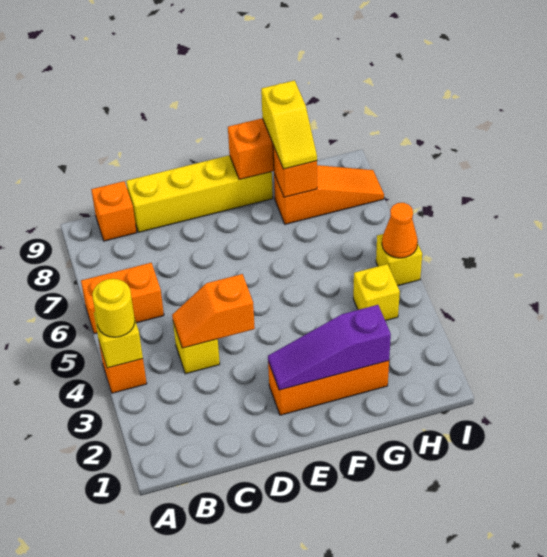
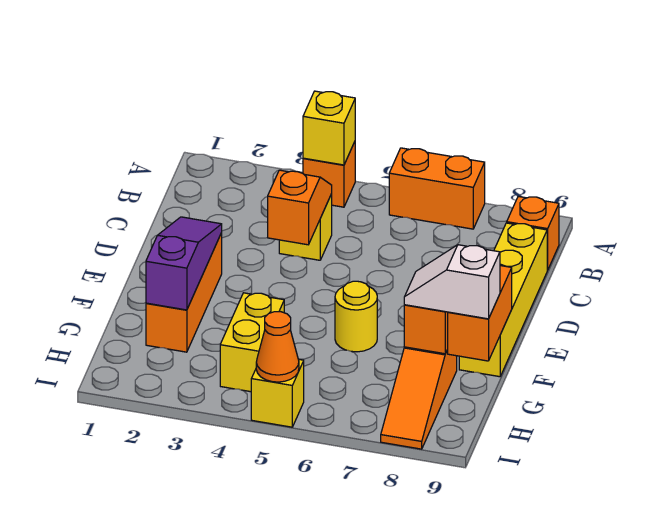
yellow round brick A4 level 3 -> yellow round brick F6 level 1
orange brick A6:B6 level 1 -> orange brick A6:A7 level 1
yellow slope G8:G9 level 3 top 9 -> white slope G8:G9 level 3 top 9
yellow brick H4 level 1 -> yellow brick G4:H4 level 1

